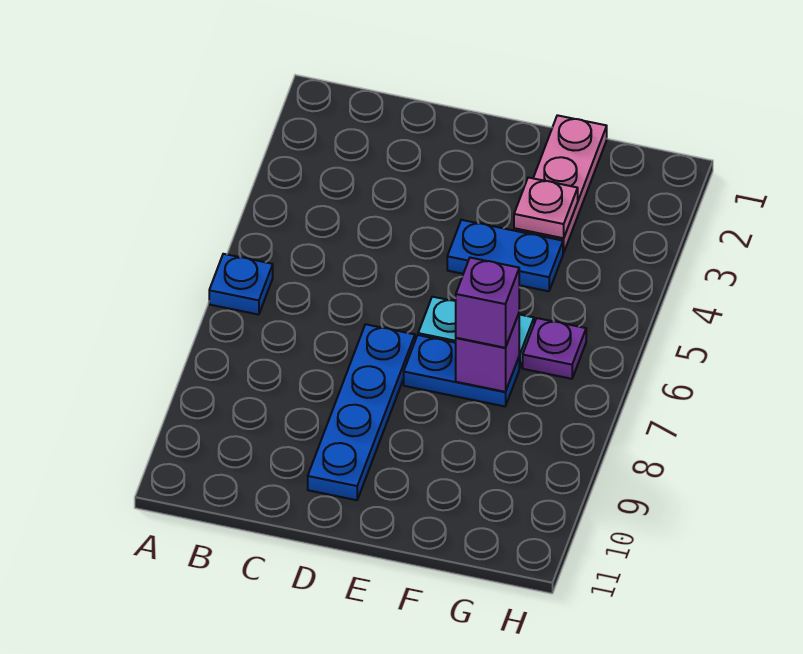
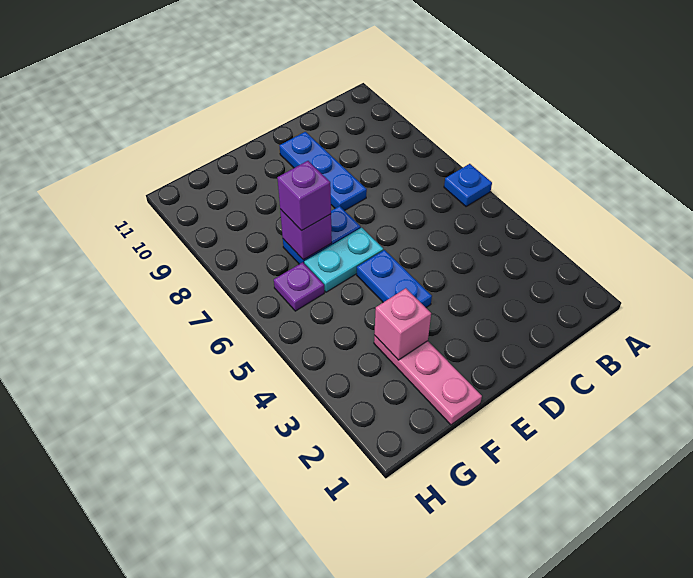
blue plate D7:D10 level 1 -> blue plate D8:D10 level 1
blue plate E4:F4 level 1 -> blue plate E4:E5 level 1
pink plate F3 level 2 -> pink brick F3 level 2

